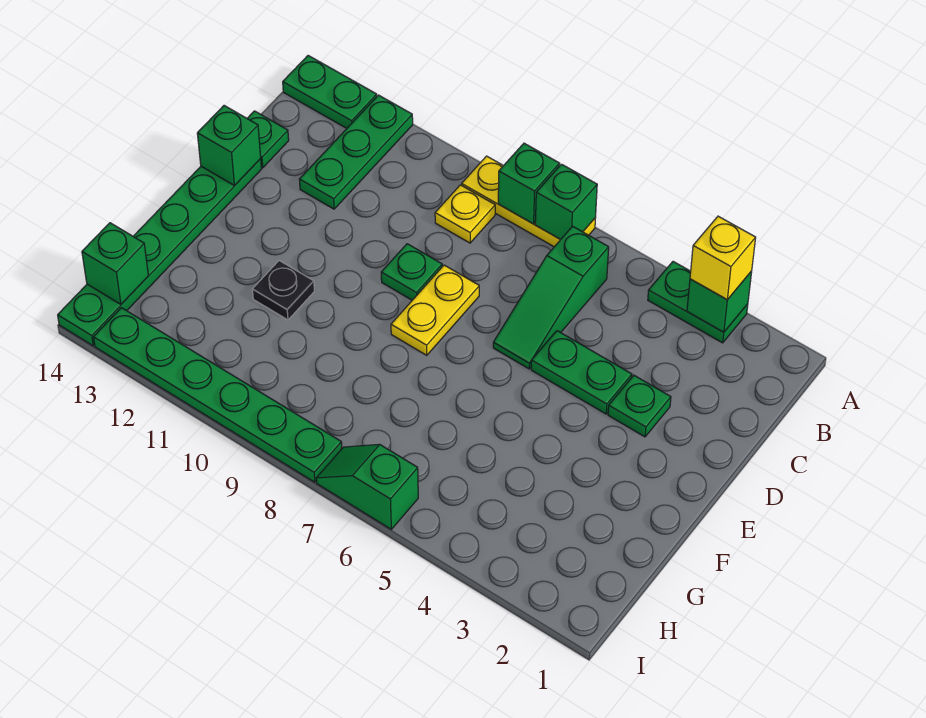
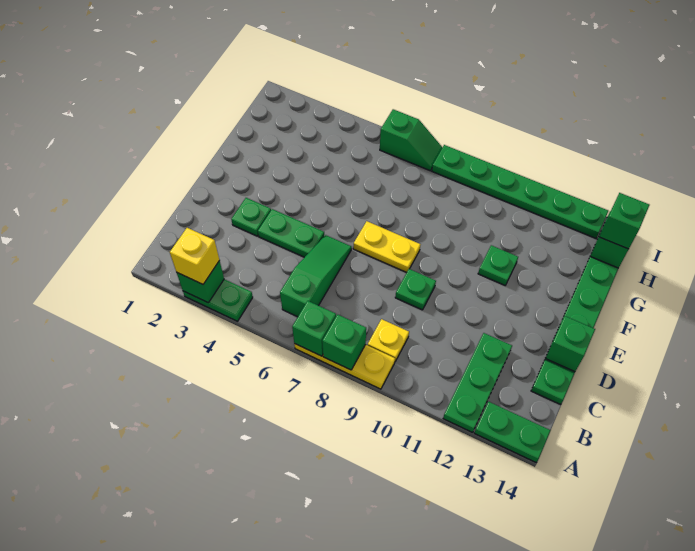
yellow plate D8:E8 level 1 -> yellow plate E7:E8 level 1
black plate F11 level 1 -> green plate F11 level 1
none -> green brick H14 level 3

